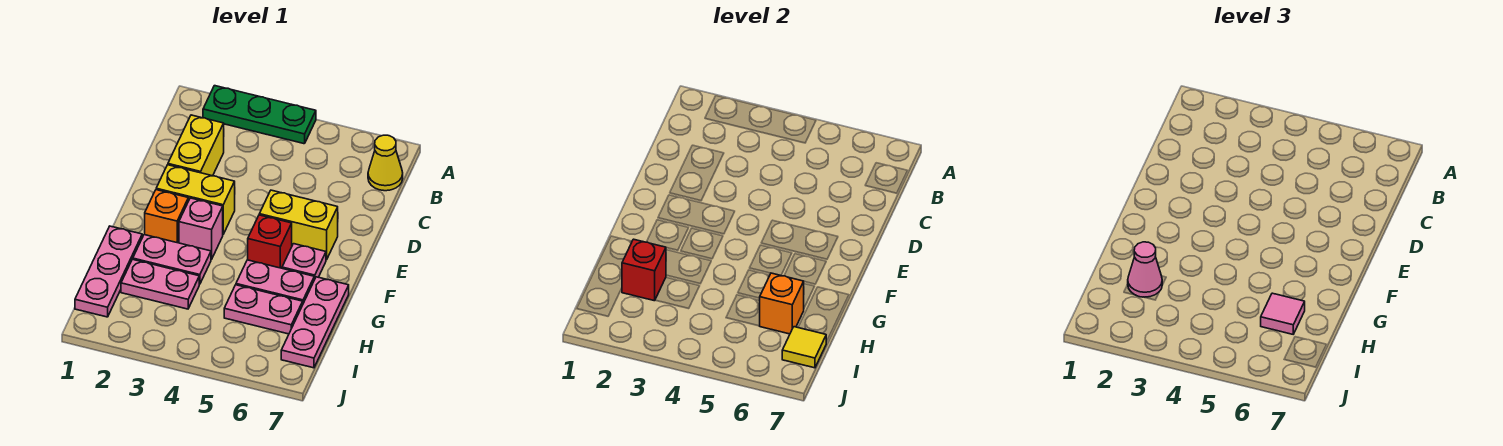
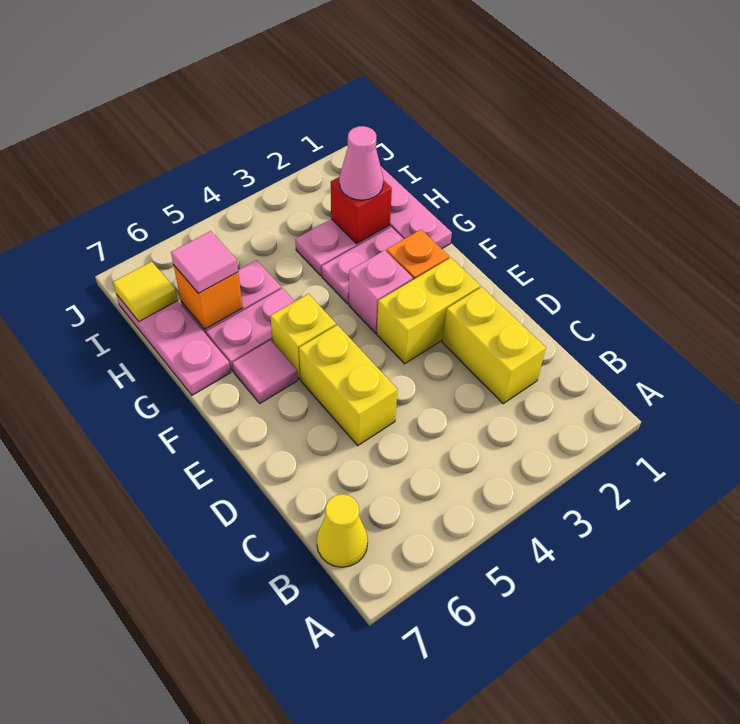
green plate A2:A4 level 1 -> none
yellow brick E5:E6 level 1 -> yellow brick D5:E5 level 1
red brick F5 level 1 -> yellow brick F5 level 1
pink plate F6 level 1 -> pink tile F6 level 1

